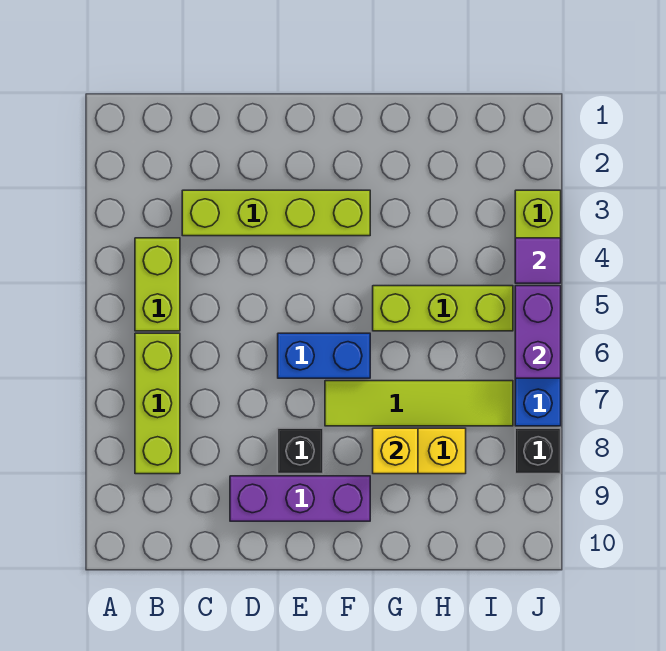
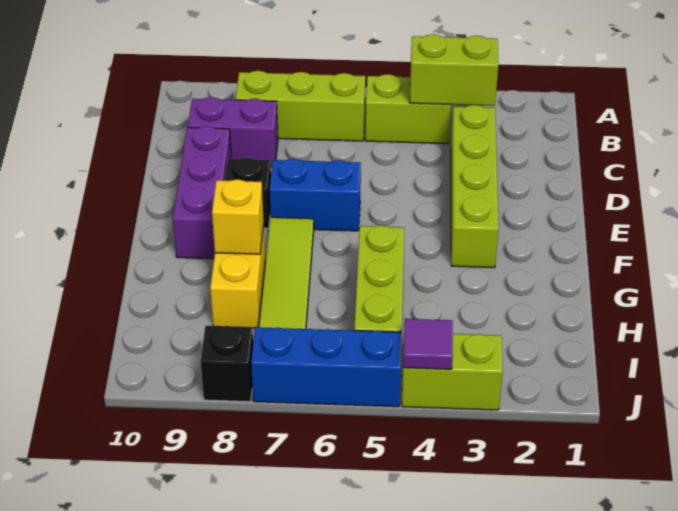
none -> lime brick B3:B4 level 2
blue brick E6:F6 level 1 -> blue brick E6:E7 level 1
purple brick J5:J6 level 2 -> purple brick C8:C9 level 1

